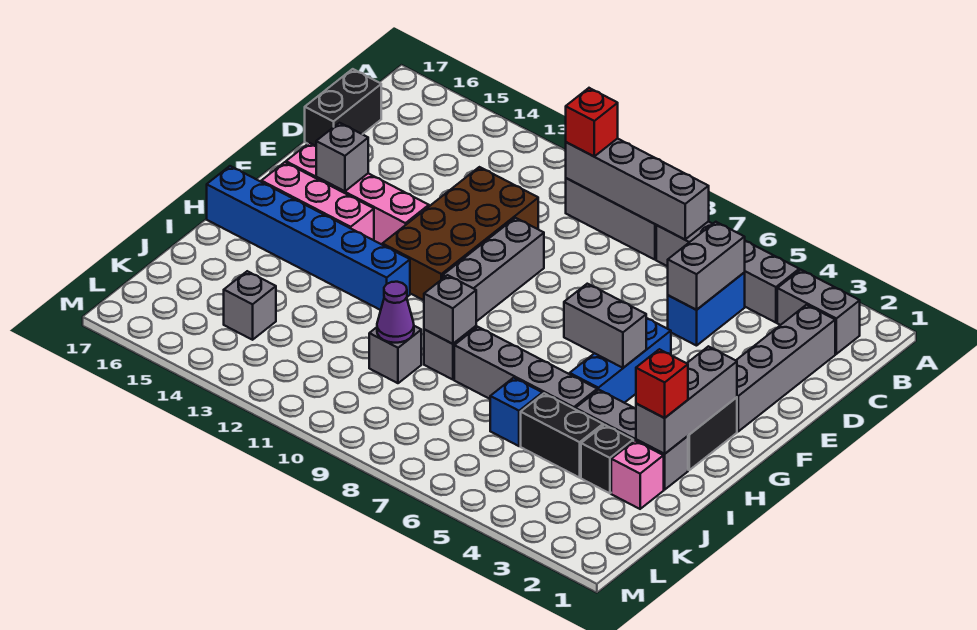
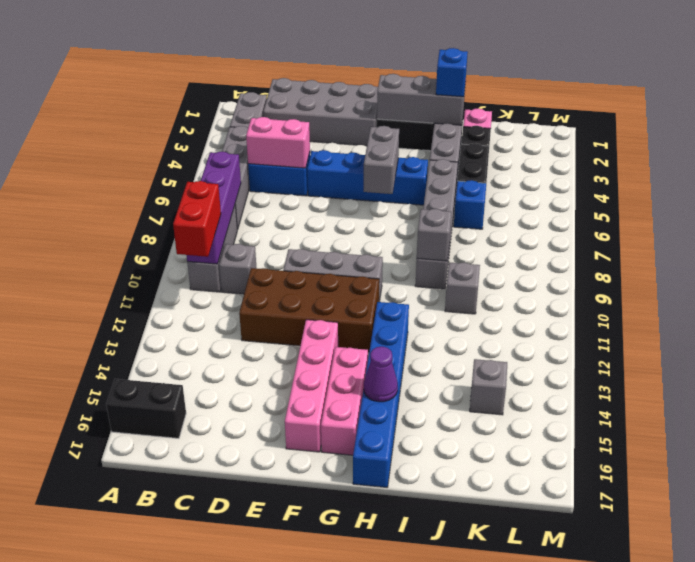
grey brick B7:B10 level 2 -> purple brick B7:B10 level 2
red brick B10 level 3 -> red brick B10:B11 level 3
grey brick C2:F2 level 1 -> grey brick C1:F2 level 1
grey brick C5:D5 level 2 -> pink brick C5:D5 level 2
black brick C17:D17 level 1 -> black brick A16:B16 level 1
blue brick F5:H5 level 1 -> blue brick E5:H5 level 1
grey brick F15 level 2 -> grey brick C10 level 1
red brick I2 level 3 -> blue brick I2 level 3
purple cone J10 level 2 -> purple cone H15 level 2

